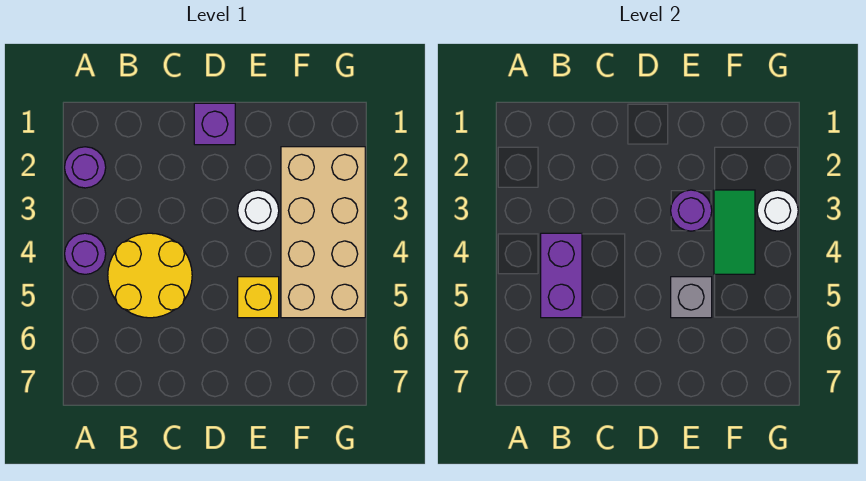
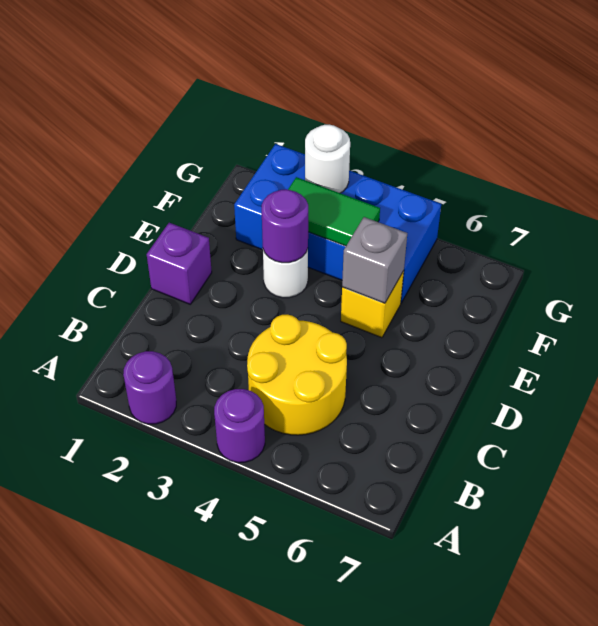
purple brick B4:B5 level 2 -> none
tan brick F2:G5 level 1 -> blue brick F2:G5 level 1

